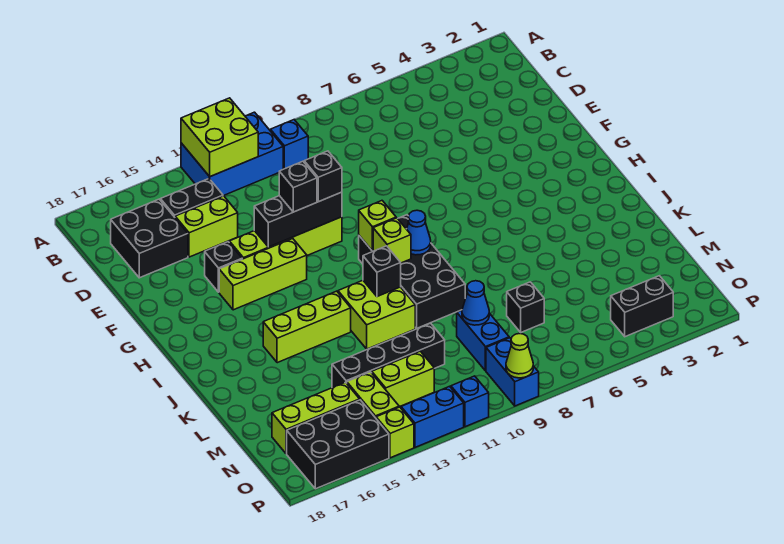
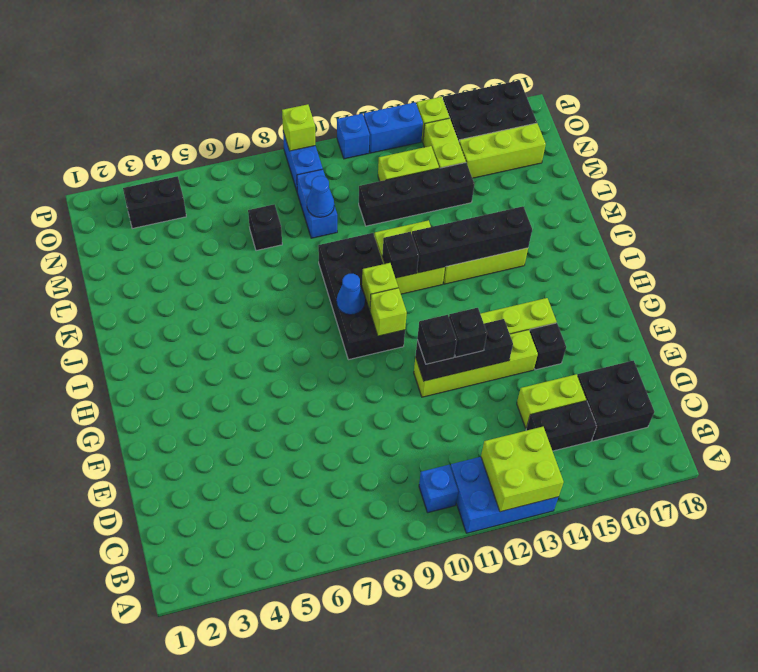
none -> black brick J12:J15 level 2
lime cone P9 level 2 -> lime brick P9 level 2

